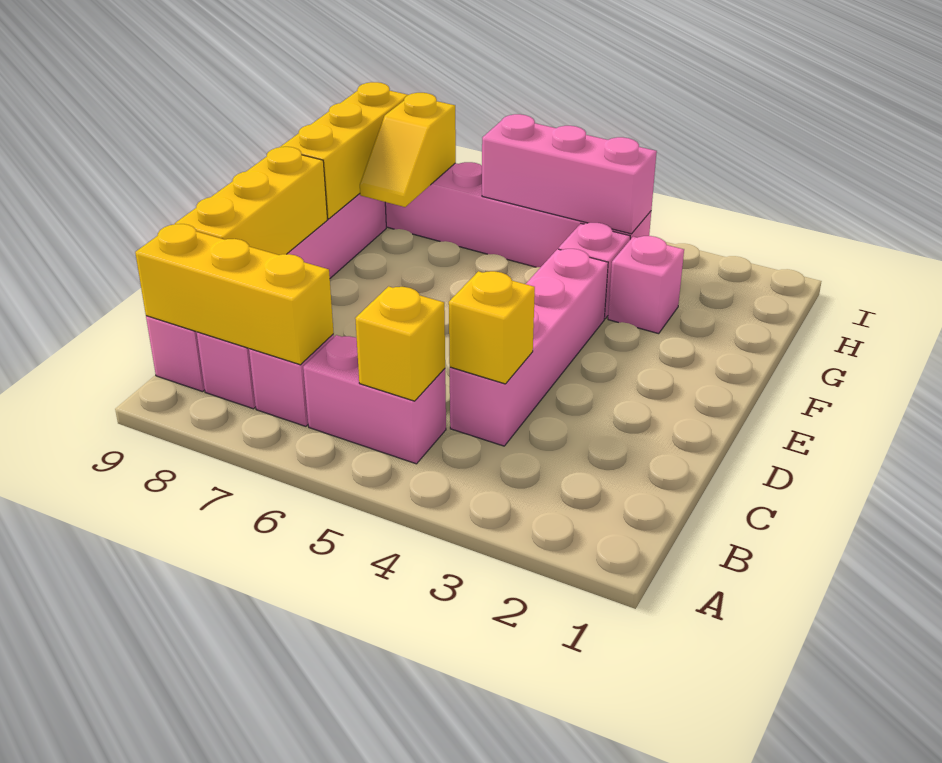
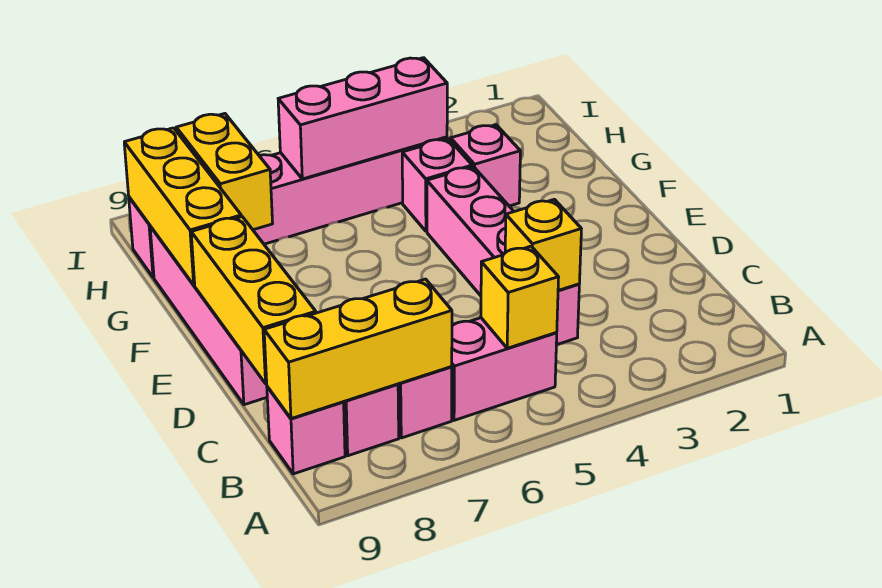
yellow slope G8:H8 level 2 top H -> yellow brick G8:H8 level 2

